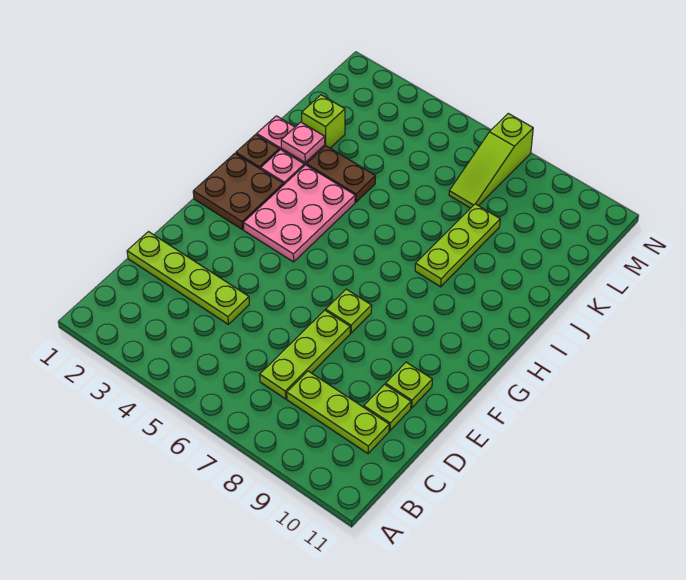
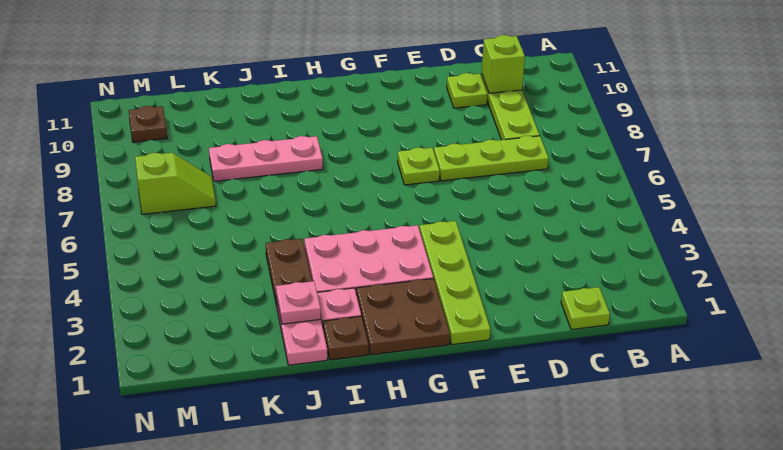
lime plate D1:D4 level 1 -> lime plate F1:F4 level 1
lime plate E10 level 1 -> lime plate C1 level 1
lime plate I8:K8 level 1 -> pink plate I8:K8 level 1
lime brick K2 level 1 -> lime brick C10 level 2
lime slope L7:N7 level 1 top N -> lime slope L7:M7 level 1 top M
none -> brown plate M10 level 1

